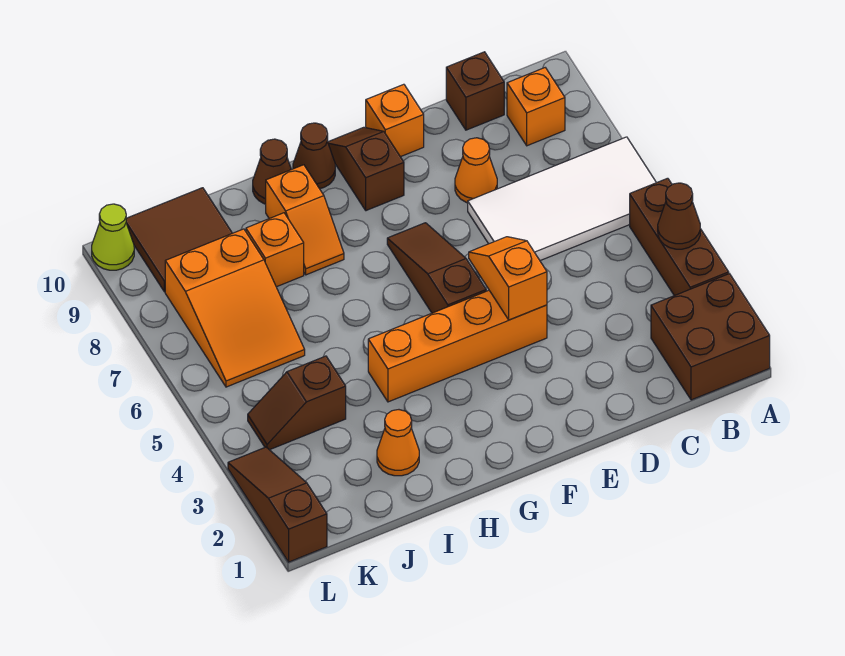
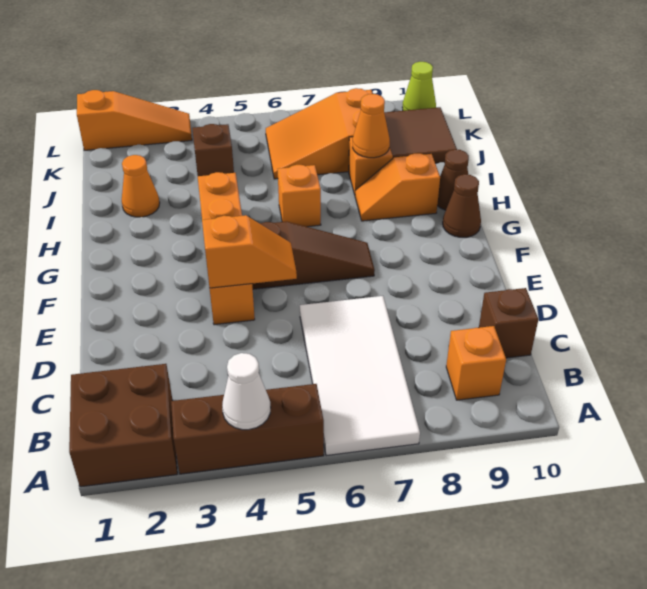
brown cone A4 level 2 -> white cone A4 level 2
orange cone D8 level 1 -> orange cone I8 level 2
orange brick E10 level 1 -> orange brick H6 level 1
brown slope F9:F10 level 1 top 9 -> none
brown slope L1:L3 level 1 top 1 -> orange slope L1:L3 level 1 top 1

